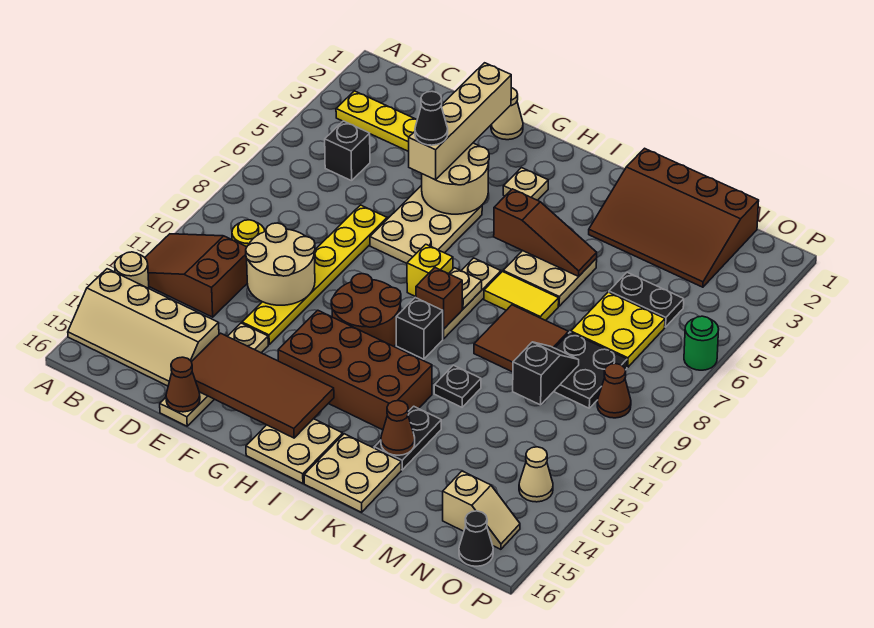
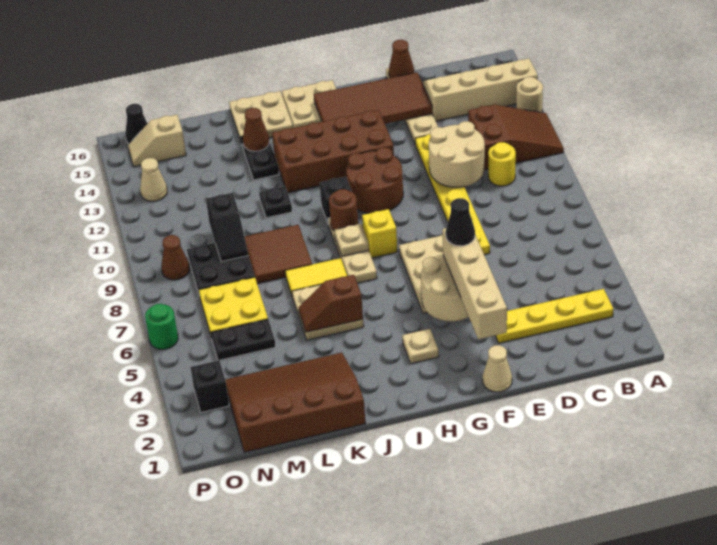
black brick C5 level 1 -> black brick O3 level 1
brown slope I5:K5 level 2 top I -> brown slope J5:K5 level 2 top J
brown brick I9 level 2 -> brown round brick I9 level 2

